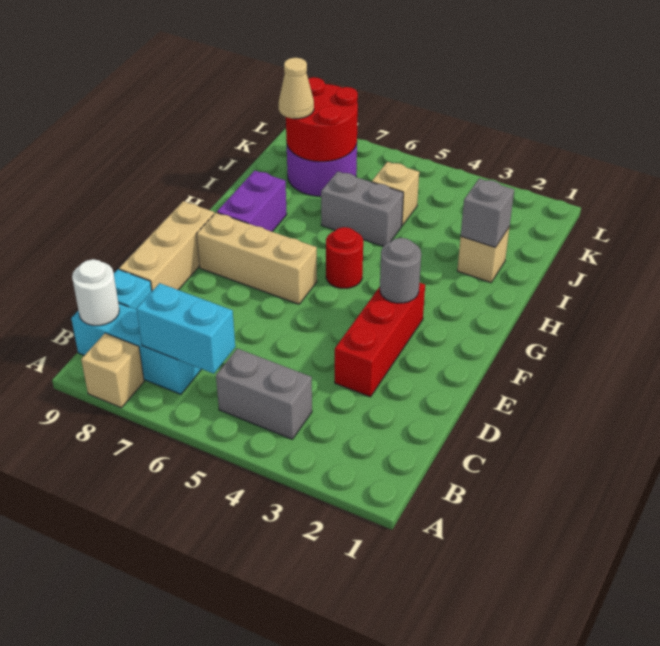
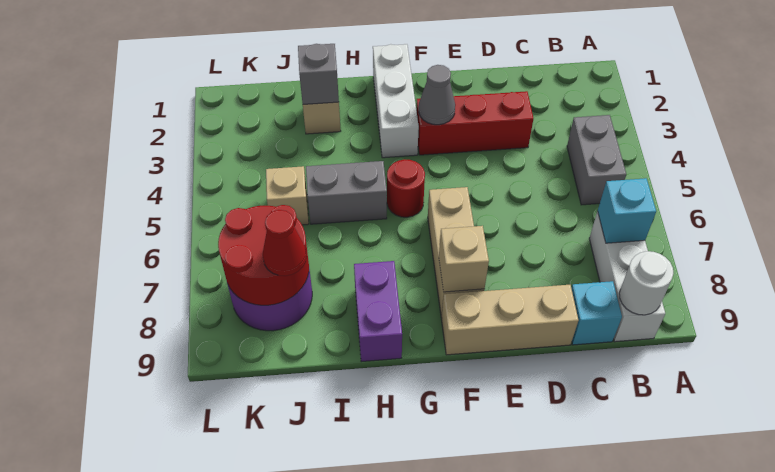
tan brick A8 level 1 -> tan brick F8 level 2
cyan brick B6:B7 level 2 -> cyan brick B7 level 2
cyan brick B7:B9 level 1 -> white brick B7:B9 level 1
grey round brick F3 level 2 -> grey cone F3 level 2
none -> white brick G1:G3 level 1
purple brick G8:H8 level 1 -> purple brick H8:H9 level 1
grey brick I5:I6 level 1 -> grey brick H5:I5 level 1
tan cone J8 level 3 -> red cone J8 level 3

